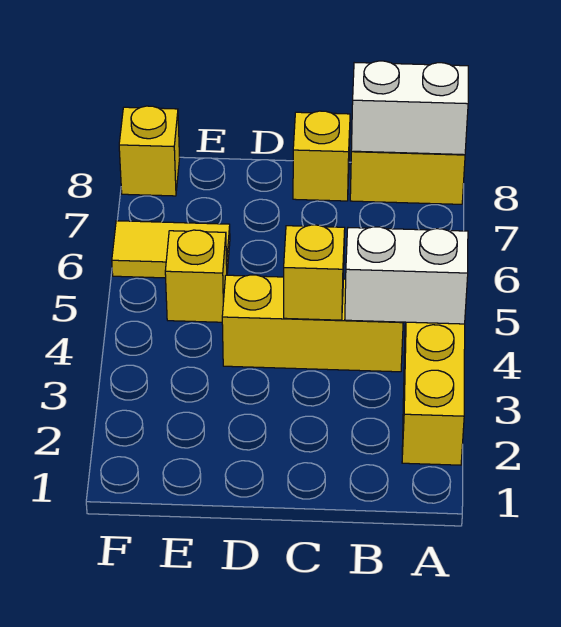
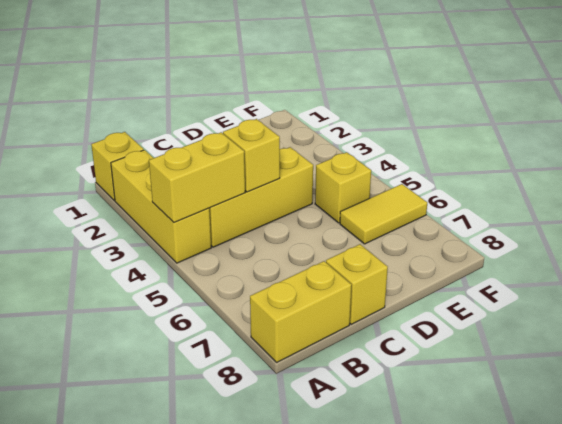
white brick A4:B4 level 2 -> yellow brick A4:B4 level 2
white brick A8:B8 level 2 -> none
yellow brick F8 level 1 -> yellow brick A1 level 1

